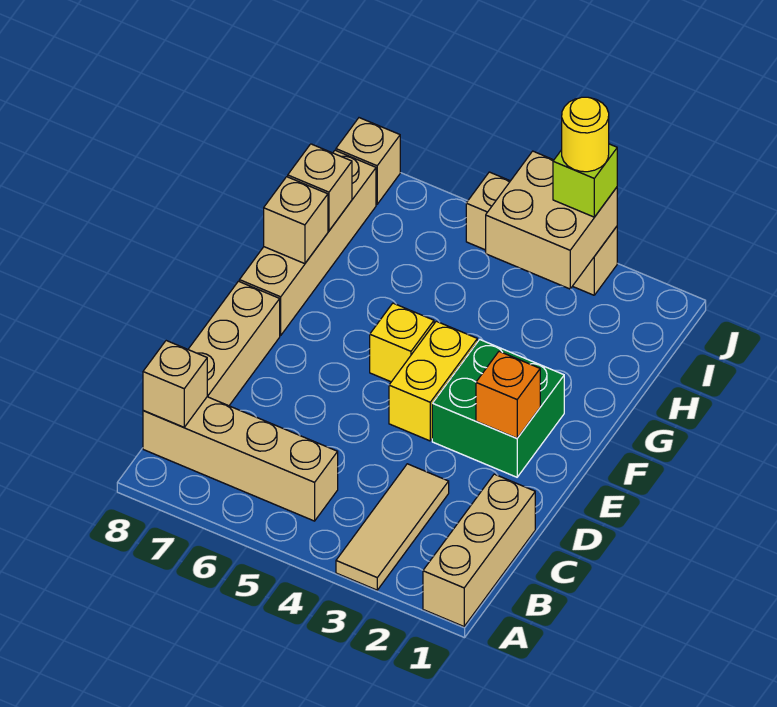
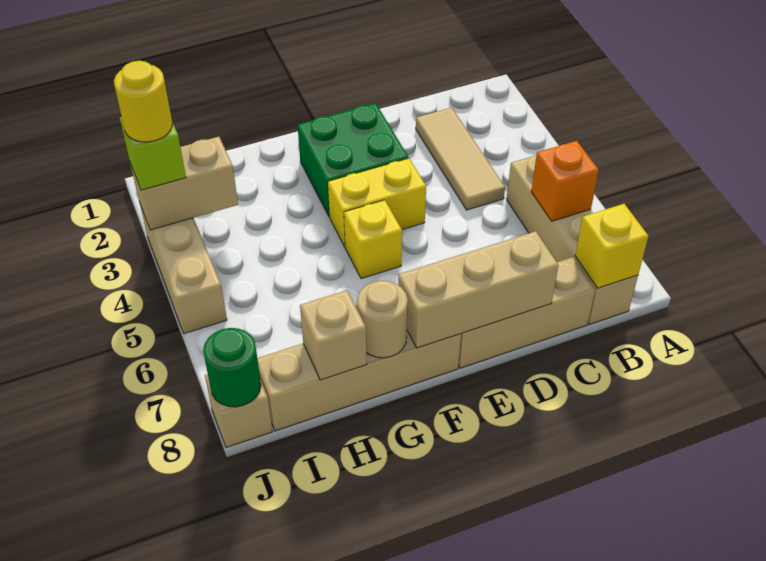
tan brick A1:C1 level 1 -> tan brick D8:F8 level 2
tan tile A3:C3 level 1 -> tan tile C2:C4 level 1
tan brick B8 level 2 -> yellow brick B8 level 2
orange brick E2 level 2 -> orange brick B6 level 2
tan brick G8 level 2 -> tan round brick G8 level 2
tan brick I3:J4 level 2 -> tan brick I3:J3 level 2
none -> green round brick J8 level 2

